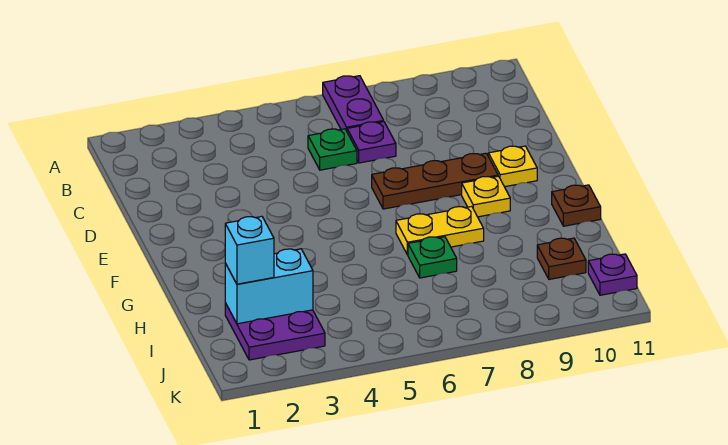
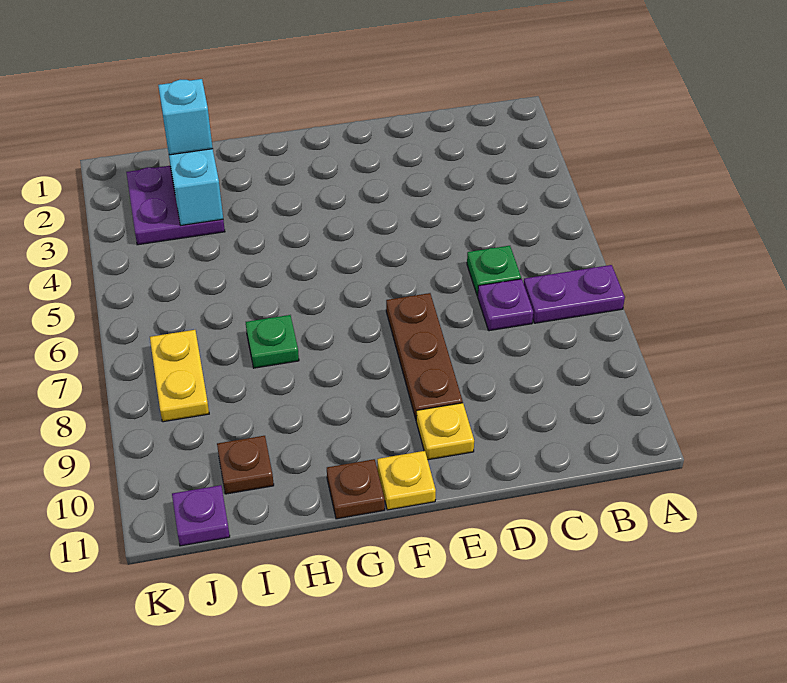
yellow plate F9 level 1 -> yellow plate F11 level 1
yellow plate G7:G8 level 1 -> yellow plate J7:J8 level 1

